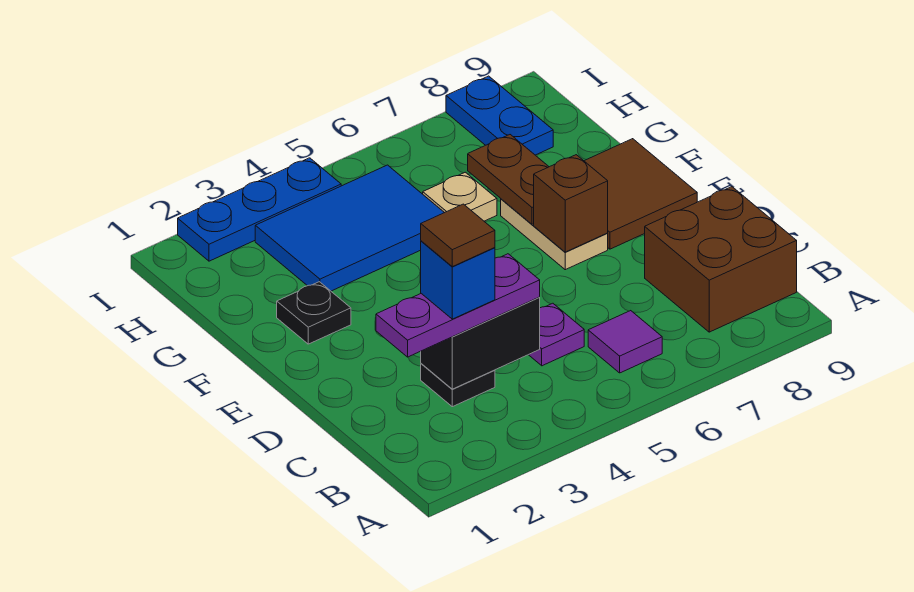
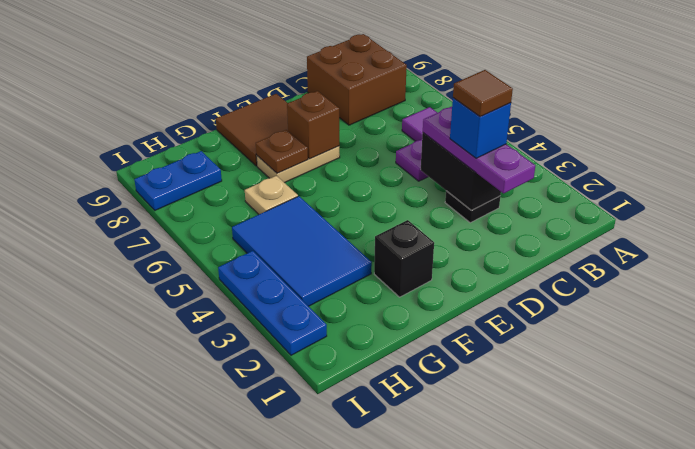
black plate F2 level 1 -> black brick F2 level 1
brown plate F7:G7 level 2 -> brown plate F7 level 2

